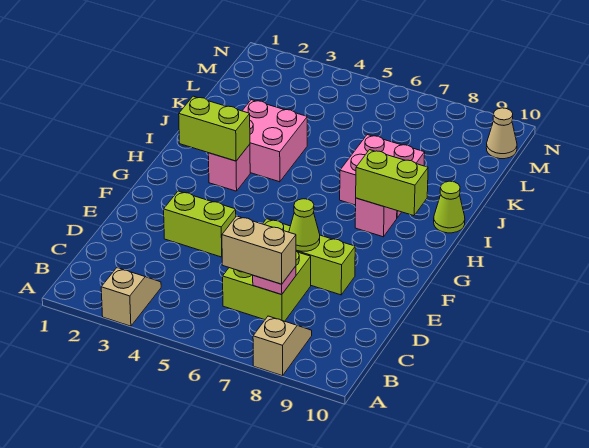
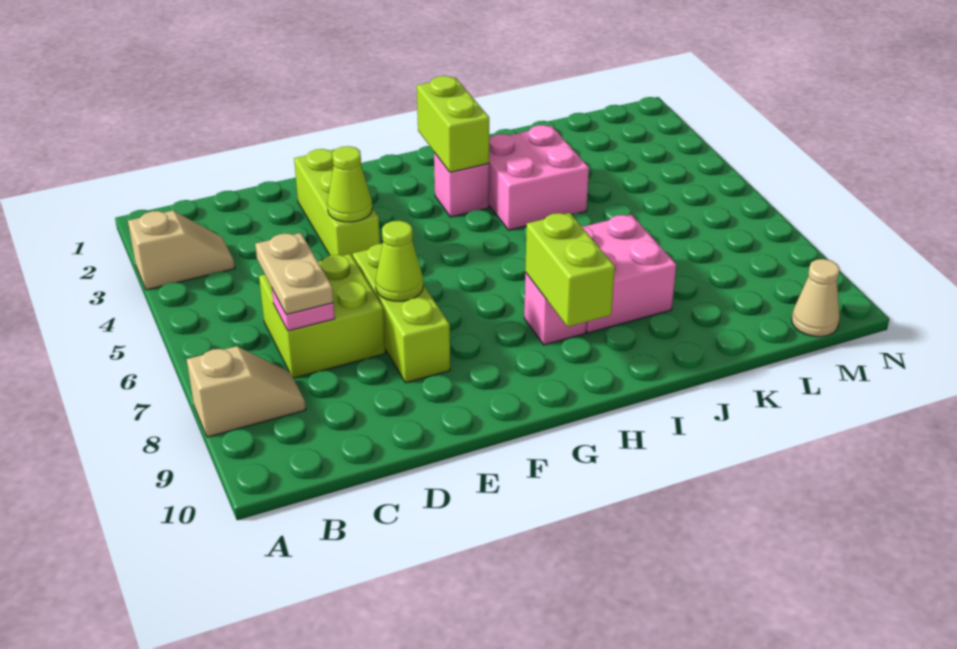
tan brick C6:C7 level 3 -> tan plate C6:C7 level 3
lime brick E3:E4 level 1 -> lime brick E2:E4 level 1
lime cone I10 level 1 -> lime cone E4 level 2

